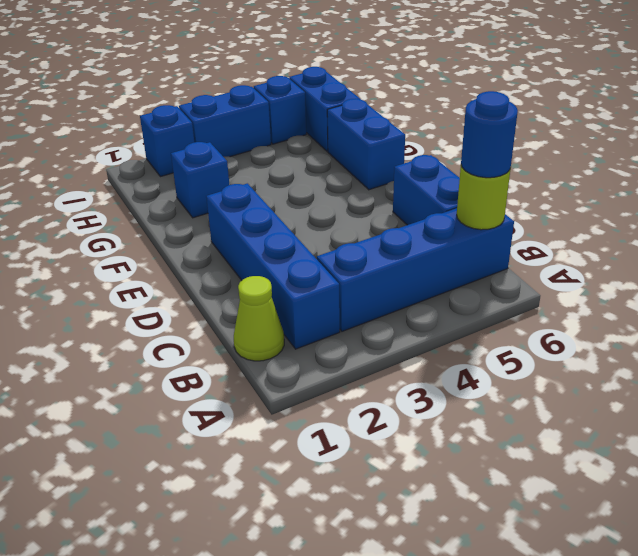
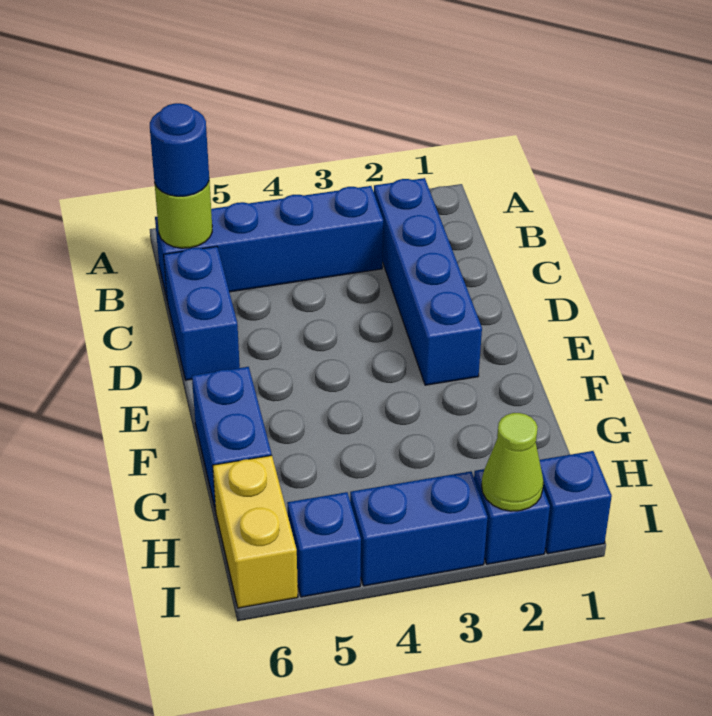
lime cone B1 level 1 -> lime cone I2 level 2
blue brick G2 level 1 -> blue brick I1 level 1
blue brick H6:I6 level 1 -> yellow brick H6:I6 level 1

